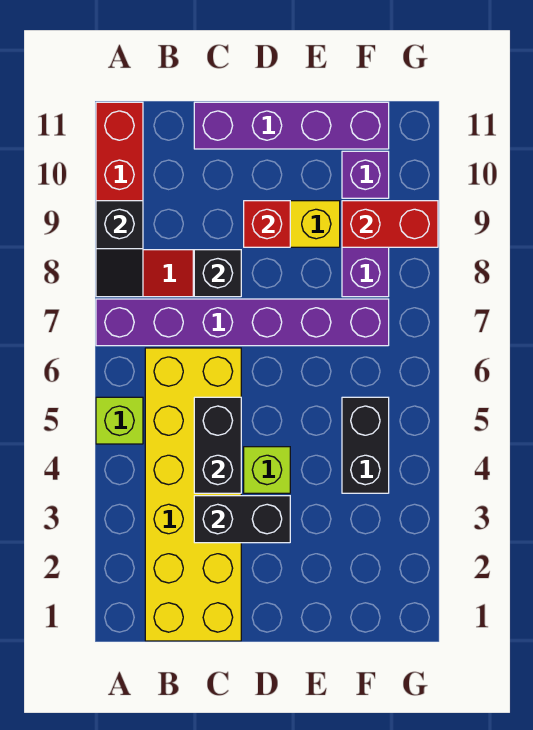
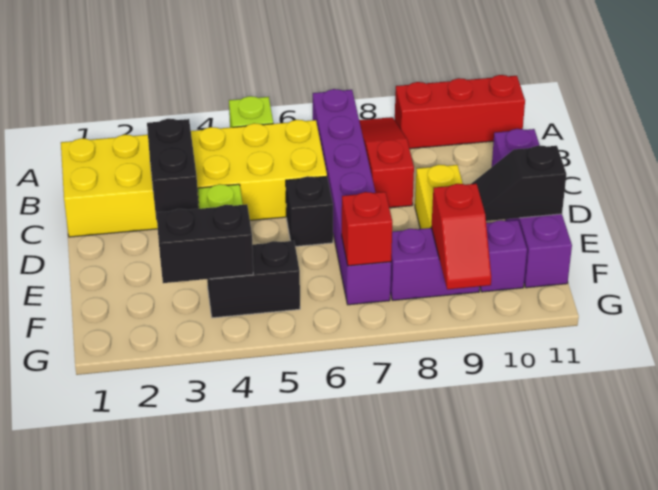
black slope A8:A9 level 2 top 9 -> black slope E10:E11 level 2 top 11
black brick C4:C5 level 2 -> black brick F3:F4 level 2
black brick C8 level 2 -> black brick D6 level 1
red brick D9 level 2 -> red brick F7 level 2
red brick F9:G9 level 2 -> red slope F9:G9 level 2 top F

